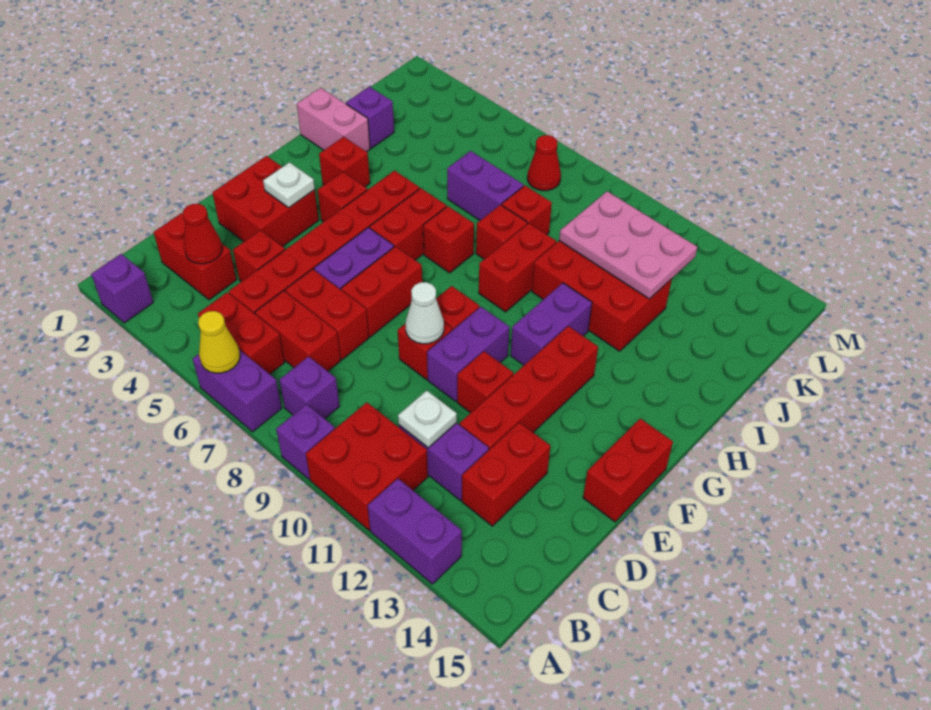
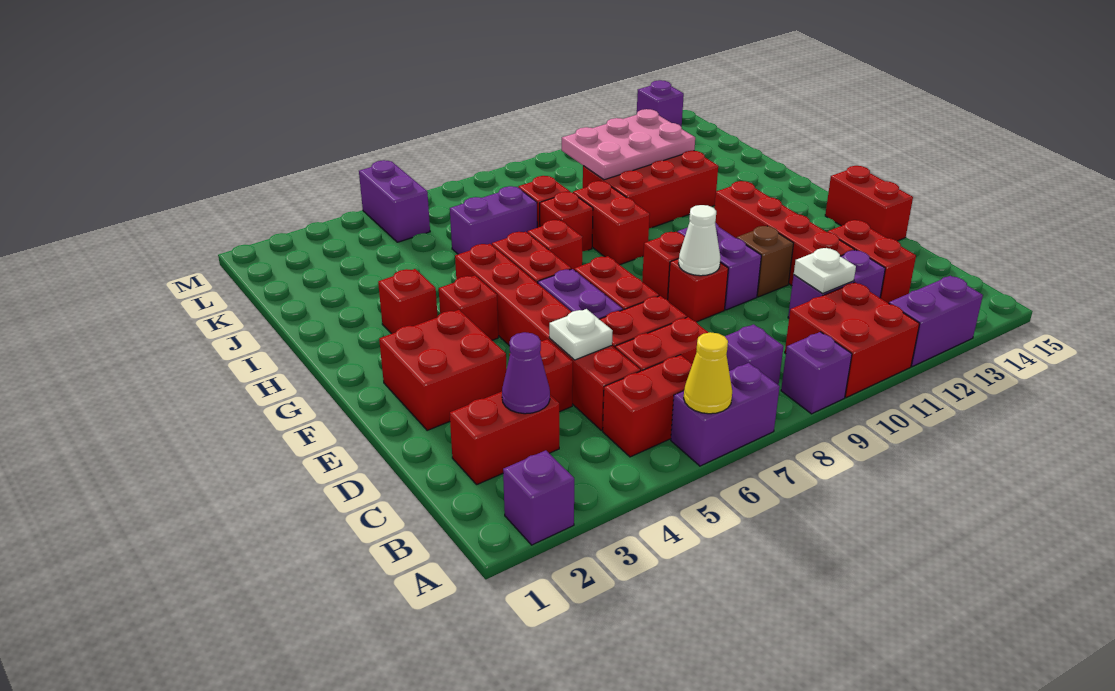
red cone C3 level 2 -> purple cone C3 level 2
red brick E11 level 1 -> brown brick E11 level 1
white plate F3 level 2 -> white plate D5 level 2
purple brick G11:H11 level 1 -> purple brick L5:M5 level 1
pink brick I1:I2 level 1 -> none
purple brick J2 level 1 -> purple brick M14 level 1
red cone L7 level 1 -> none

